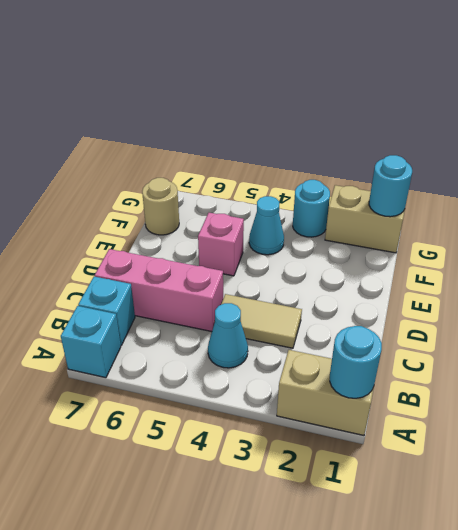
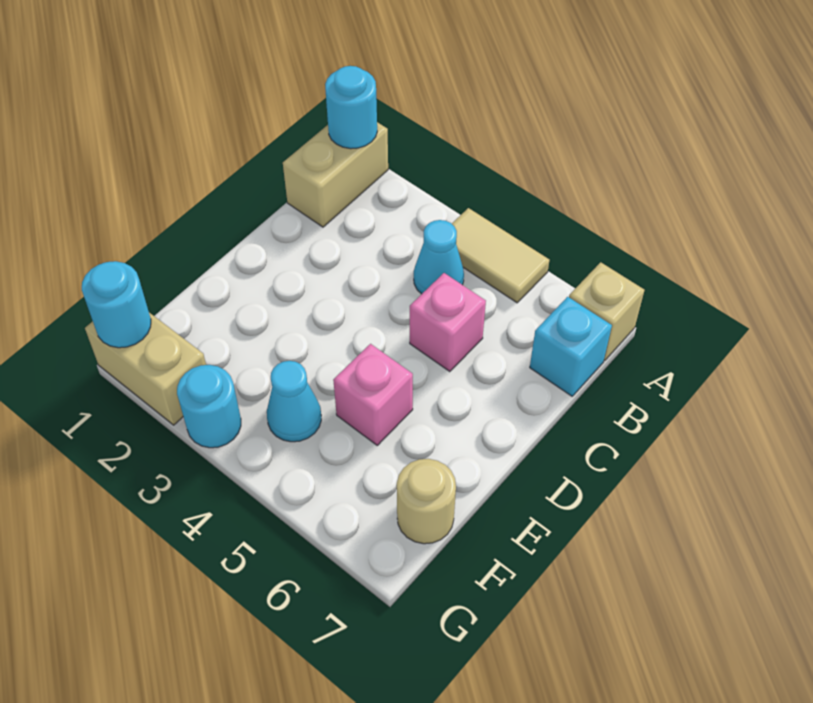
tan brick A1:A2 level 1 -> tan brick A1:B1 level 1
cyan brick A7 level 1 -> tan brick A7 level 1
tan tile C3:C4 level 1 -> tan tile A4:A5 level 1
pink brick C5:C7 level 1 -> pink brick C5 level 1

